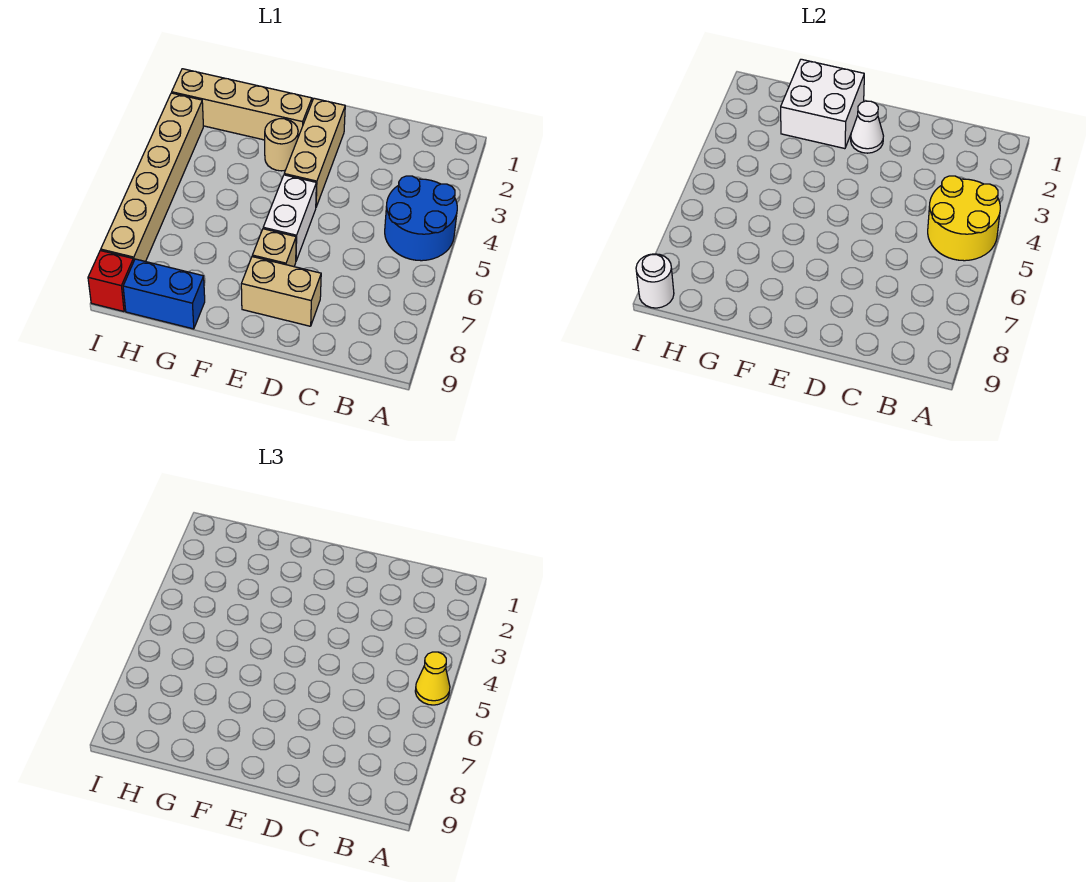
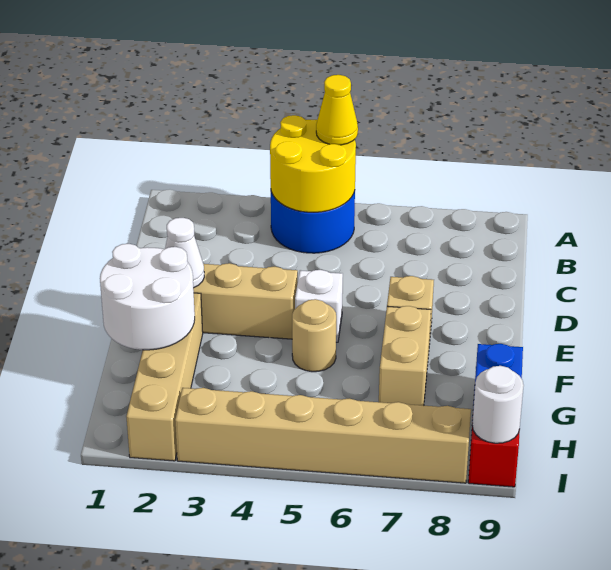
tan brick D8:E8 level 1 -> tan brick F7:G7 level 1
white brick E5:E6 level 1 -> white brick E5 level 1
white brick F1:G2 level 2 -> white round brick F1:G2 level 2
tan round brick F3 level 1 -> tan round brick F5 level 1

